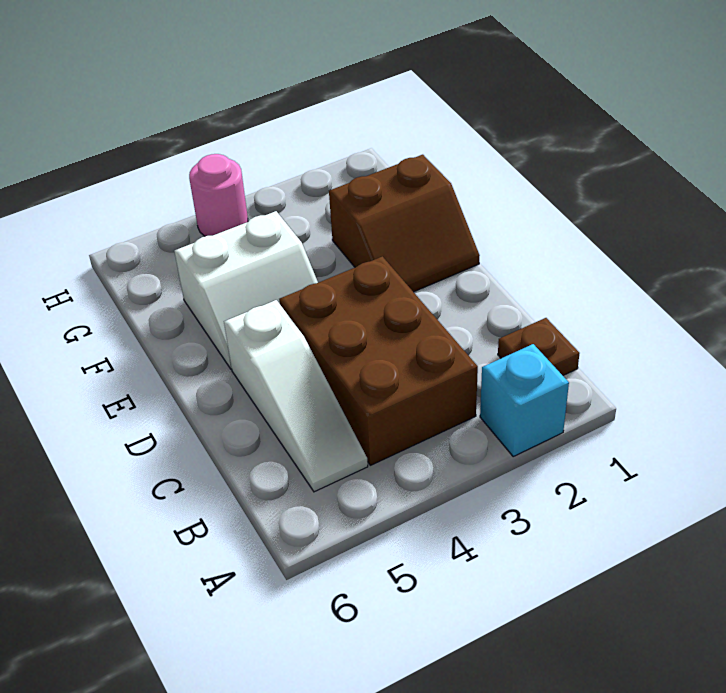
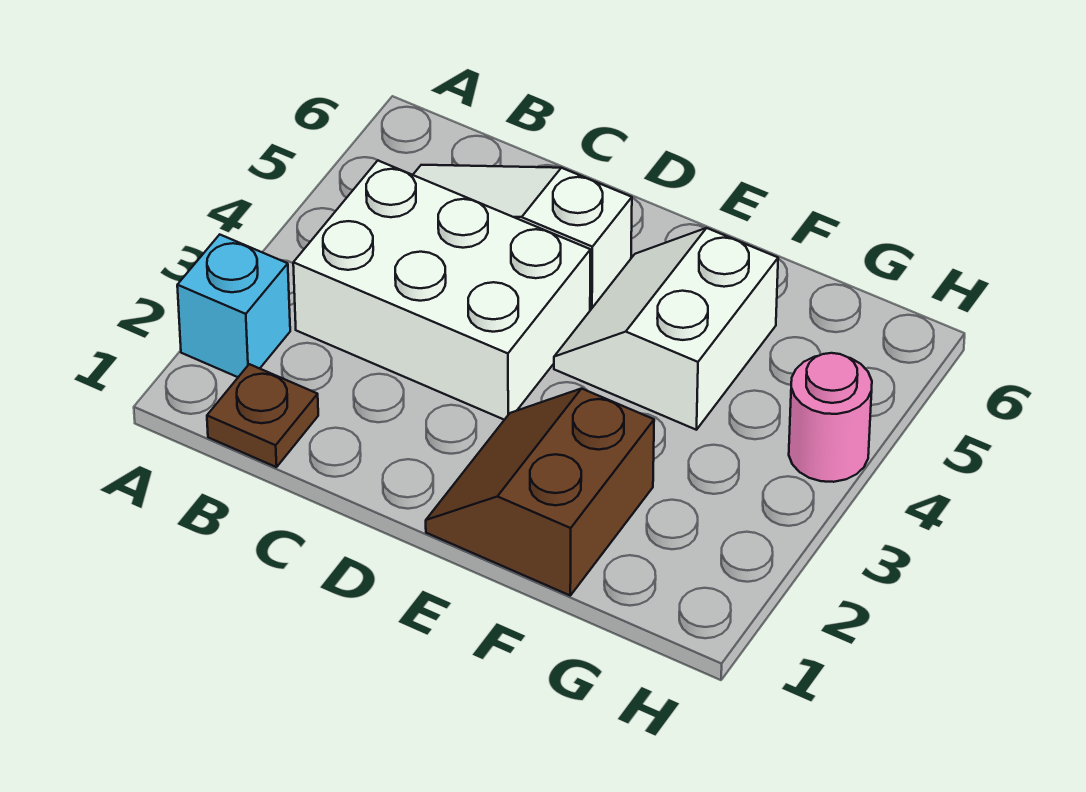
brown brick B3:D4 level 1 -> white brick B3:D4 level 1

